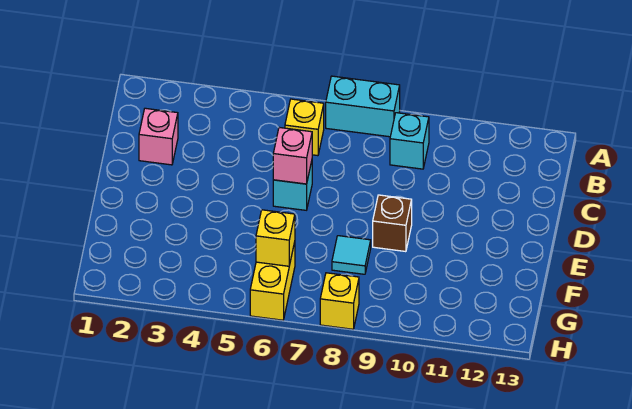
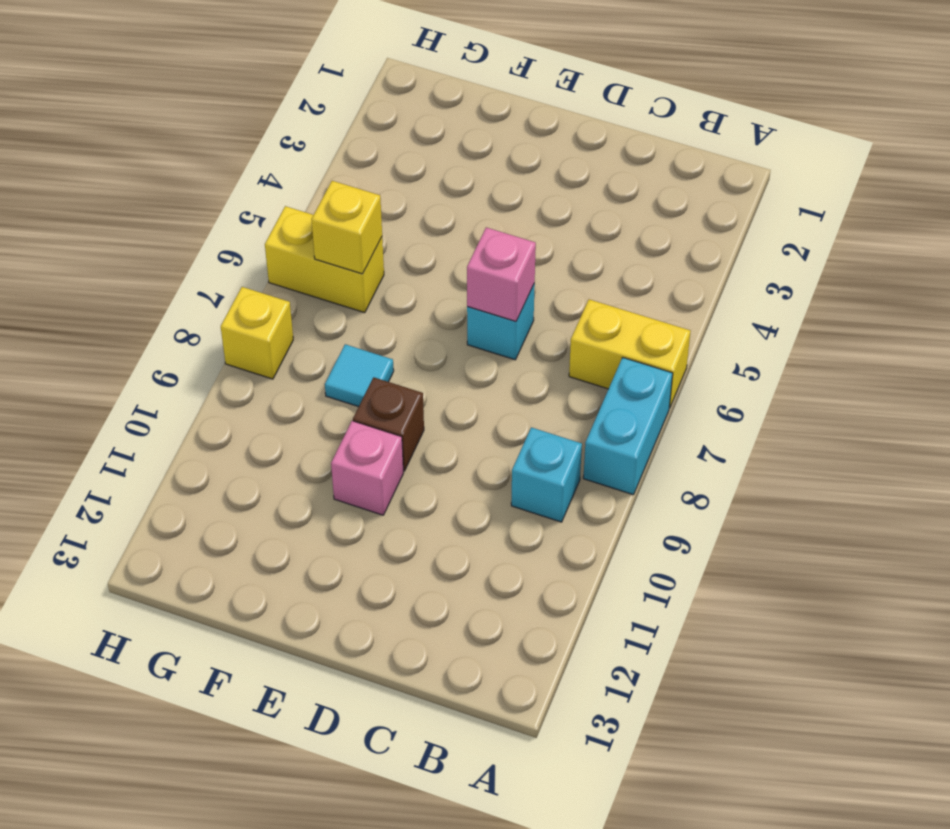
yellow brick B6 level 1 -> yellow brick A6:B6 level 1
pink brick C2 level 1 -> pink brick E10 level 1

